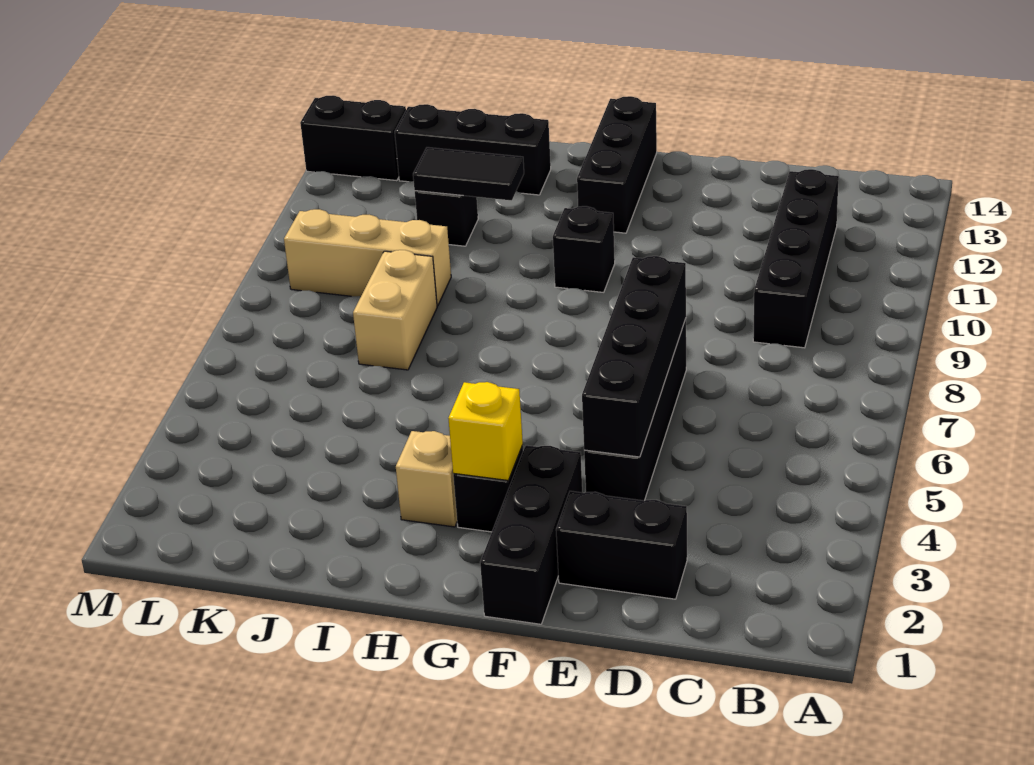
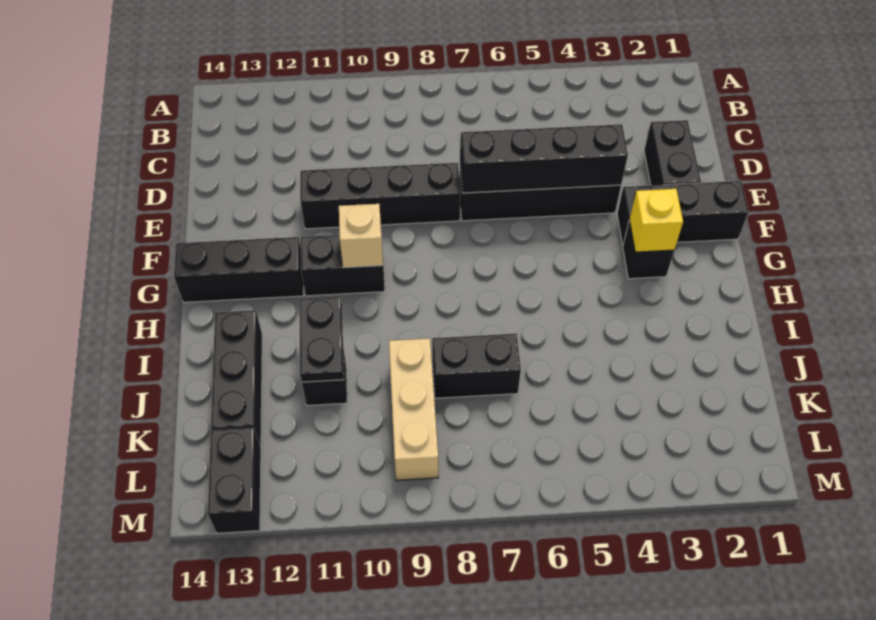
black brick C9:C12 level 1 -> black brick E8:E11 level 1
black brick G10 level 1 -> black brick G10:G11 level 1
tan brick H3 level 1 -> tan brick G10 level 2
black tile I11:J11 level 2 -> black plate I11:J11 level 2
tan brick J7:J8 level 1 -> black brick J7:J8 level 1

